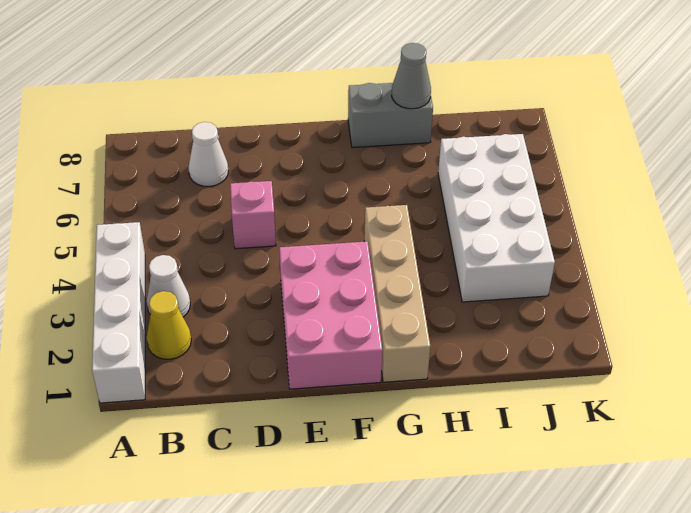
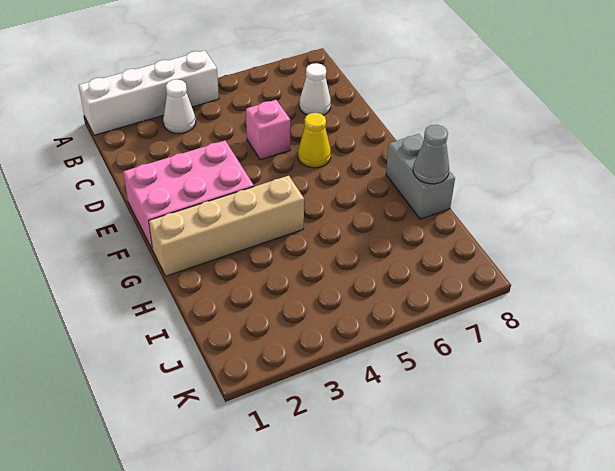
yellow cone B2 level 1 -> yellow cone E6 level 1
white brick I3:J6 level 1 -> none

